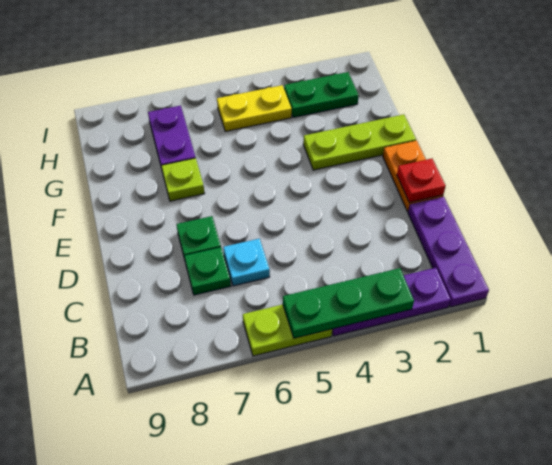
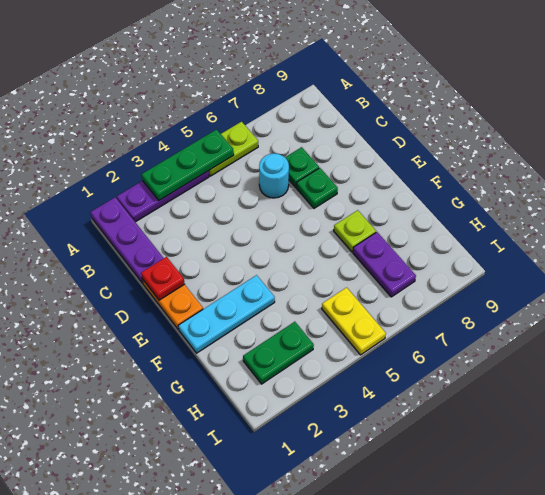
cyan plate C6 level 1 -> cyan round brick C6 level 1
lime plate F1:F3 level 1 -> cyan plate F1:F3 level 1
yellow plate H4:H5 level 1 -> yellow plate H5:I5 level 1

